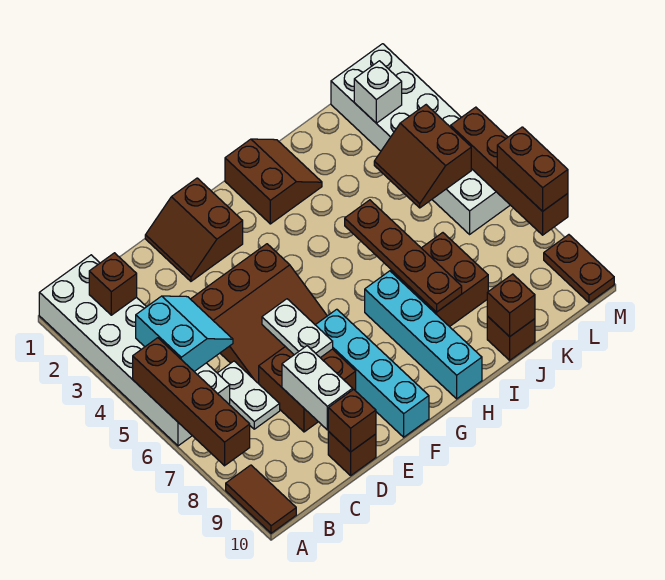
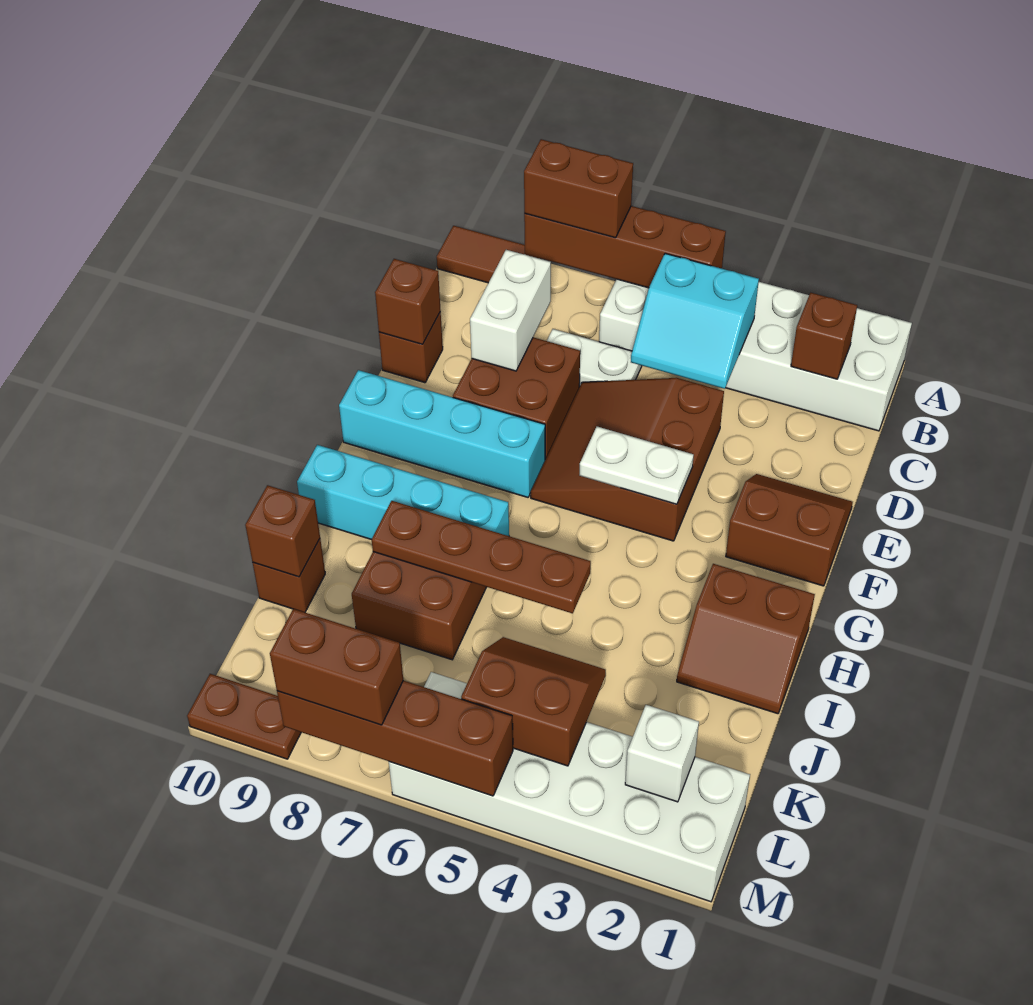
none -> brown brick A7:A8 level 3
white brick D8:D9 level 2 -> white brick C8:D8 level 2
white plate E6:E7 level 2 -> white plate F4:F5 level 2

